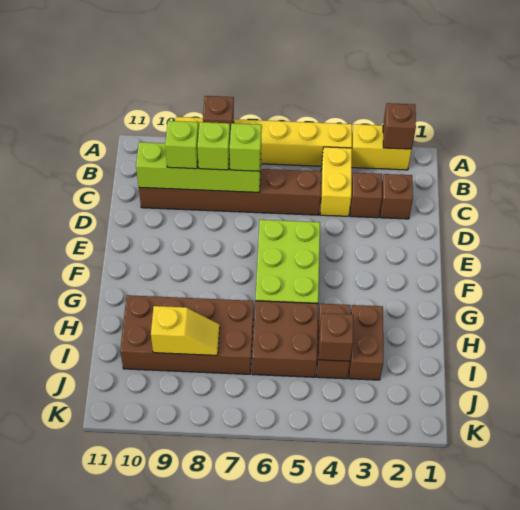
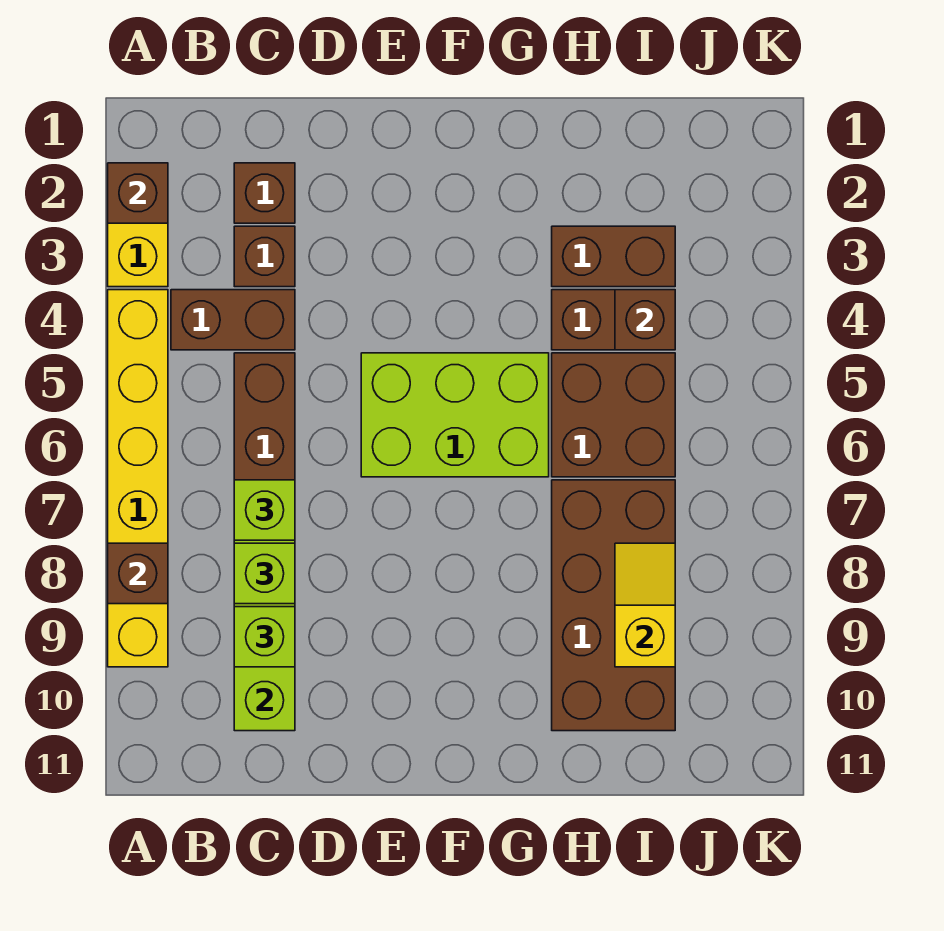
yellow brick B4:C4 level 1 -> brown brick B4:C4 level 1

